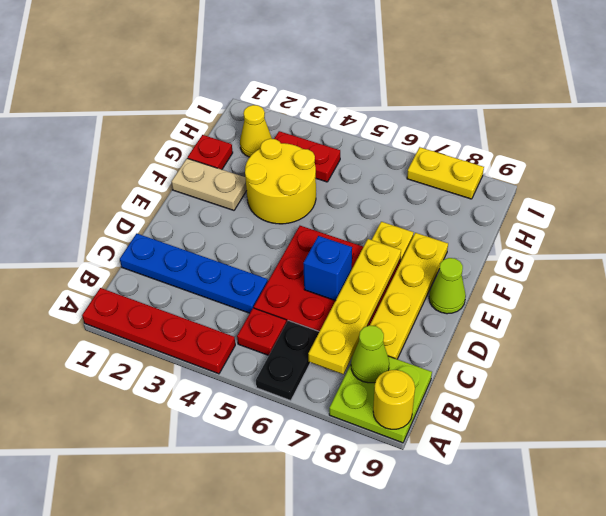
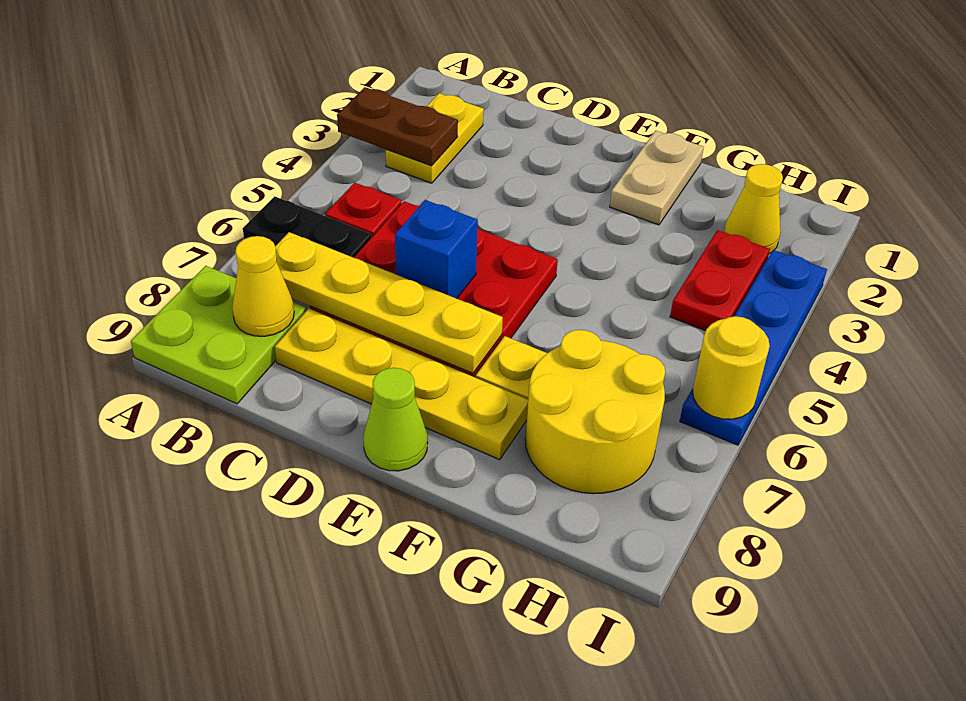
red plate A1:A4 level 1 -> none
none -> brown plate A3:B3 level 2
yellow round brick A9 level 2 -> yellow round brick I6 level 2
lime cone B8 level 2 -> yellow cone B8 level 2
blue plate C1:C4 level 1 -> blue plate I3:I6 level 1
yellow round brick F3:G4 level 1 -> yellow round brick G7:H8 level 1
red plate G1 level 1 -> none
yellow plate I7:I8 level 1 -> yellow plate B2:B3 level 1

